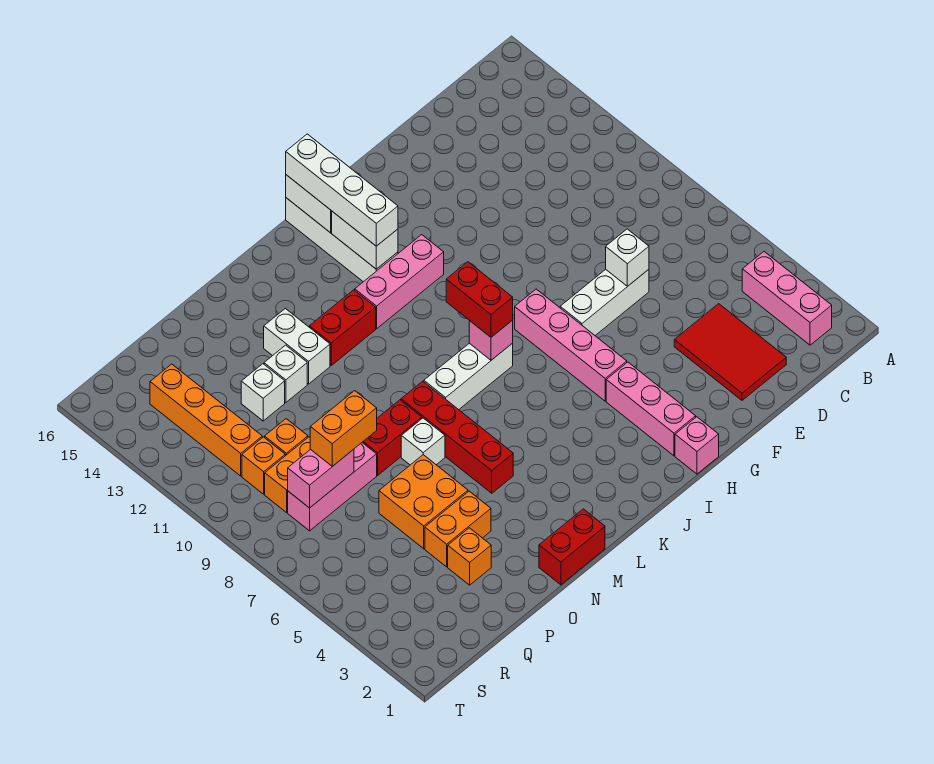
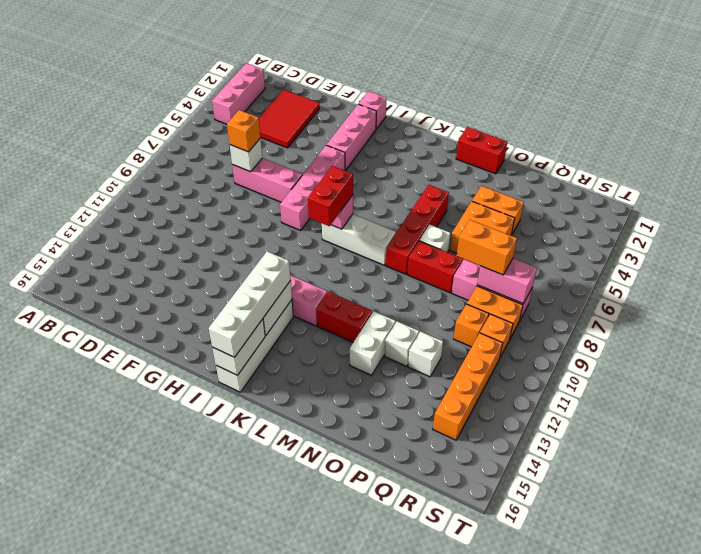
white brick E7:G7 level 1 -> pink brick E7:G7 level 1
orange brick P3 level 1 -> orange brick E7 level 3

